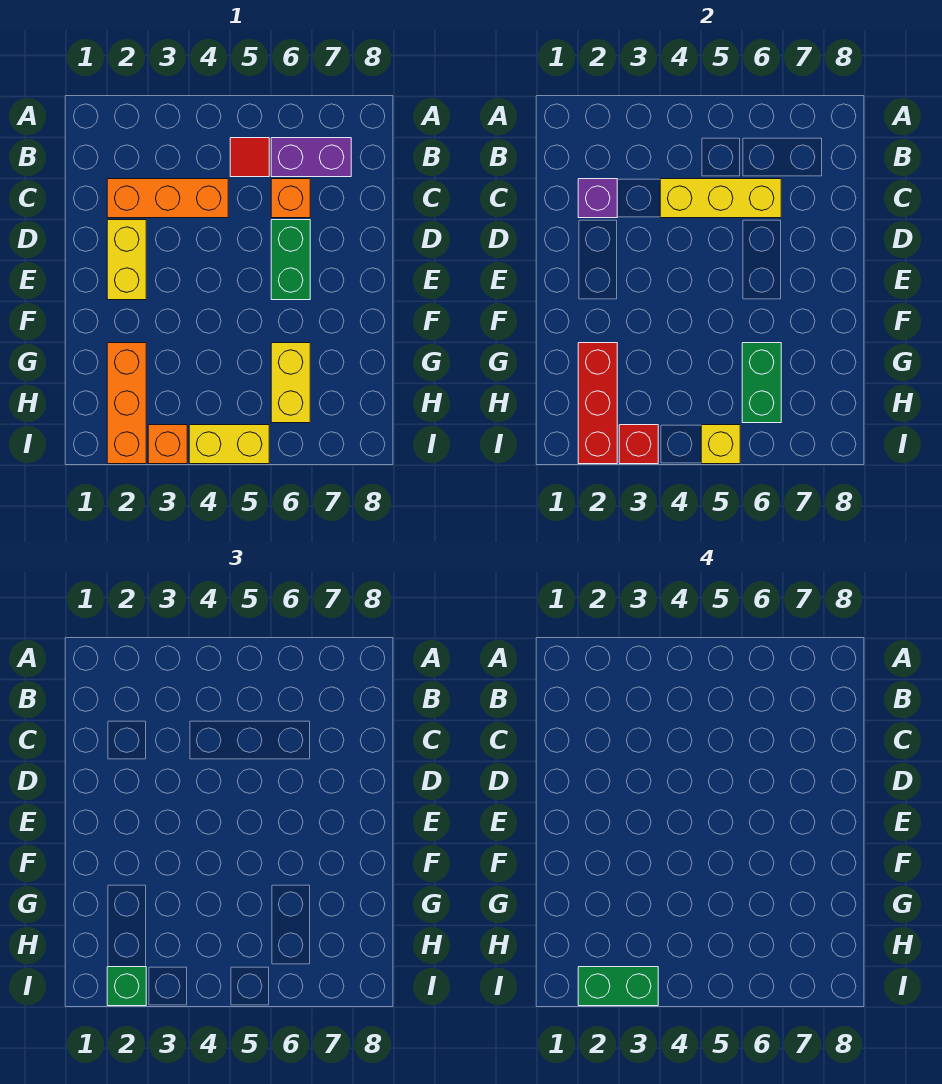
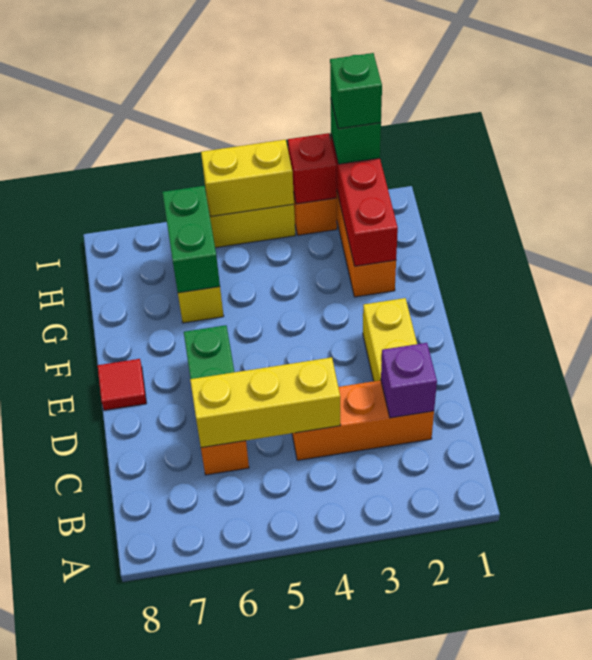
red tile B5 level 1 -> red tile E8 level 1
purple brick B6:B7 level 1 -> none
green brick I2:I3 level 4 -> green brick I2 level 4
yellow brick I5 level 2 -> yellow brick I4:I5 level 2

